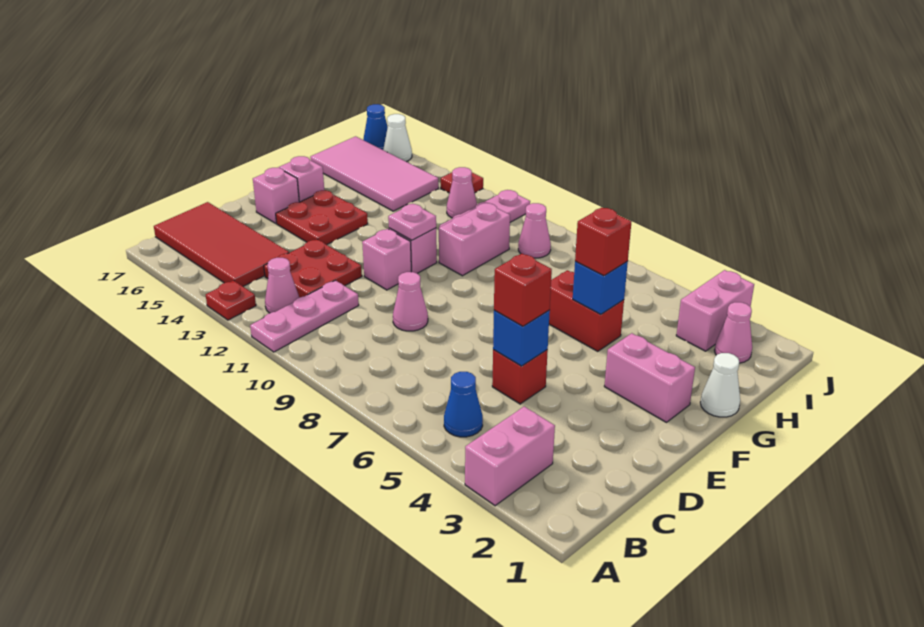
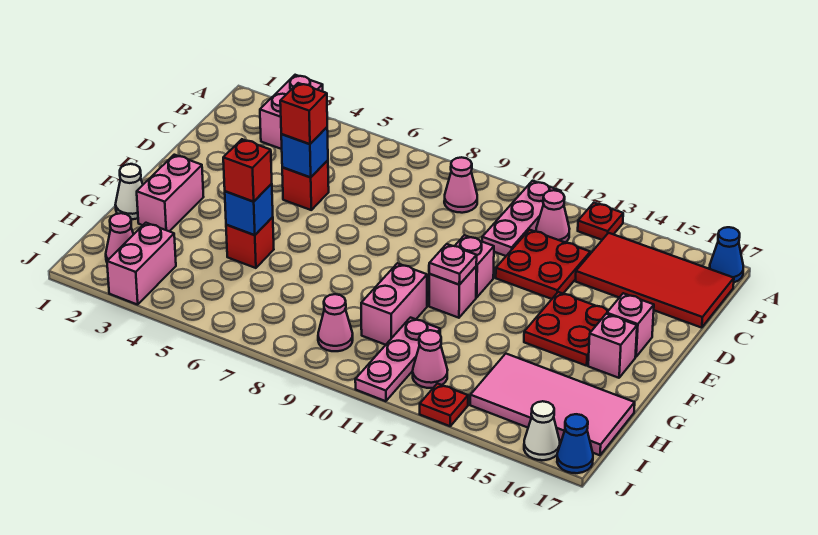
blue cone B5 level 1 -> blue cone A17 level 1
pink cone D9 level 1 -> pink cone B9 level 1
pink brick F2:F3 level 1 -> pink brick F2:G2 level 1
red brick G5:G6 level 1 -> red brick G5 level 1

